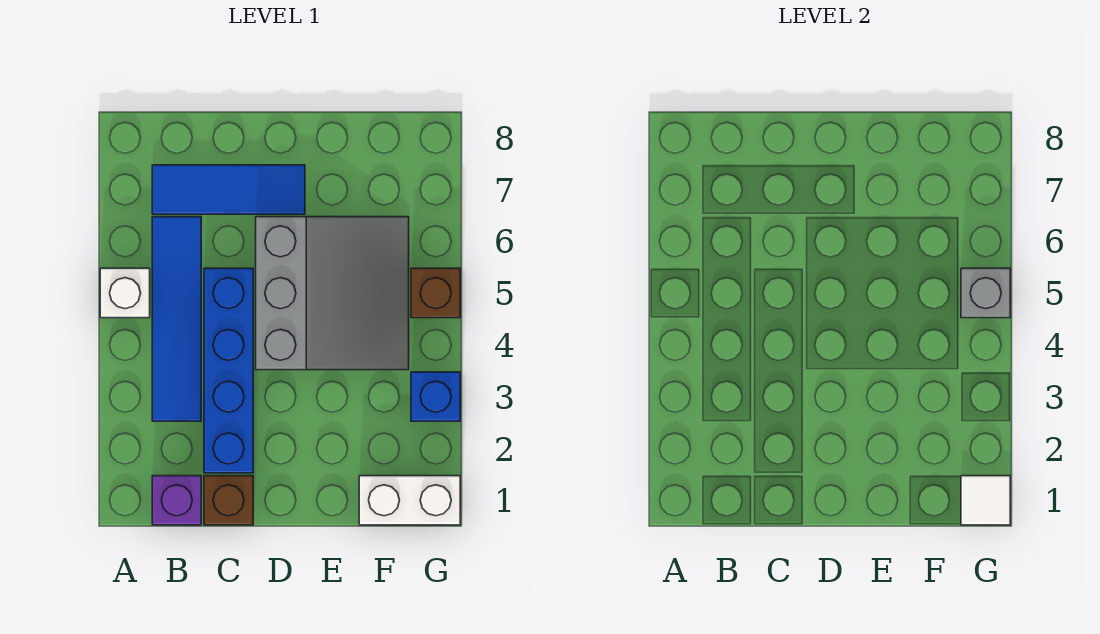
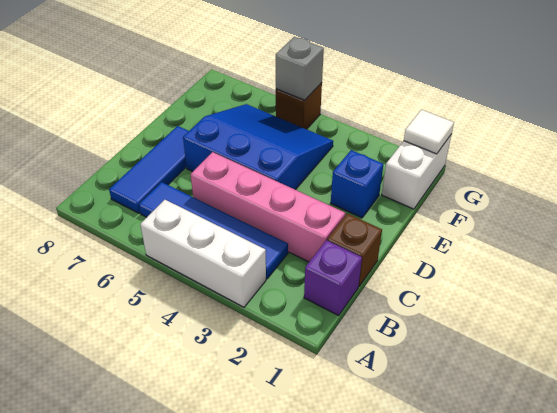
white brick A5 level 1 -> white brick A3:A5 level 1
blue brick C2:C5 level 1 -> pink brick C2:C5 level 1
grey slope D4:F6 level 1 top D -> blue slope D4:F6 level 1 top D
blue brick G3 level 1 -> blue brick E2 level 1

